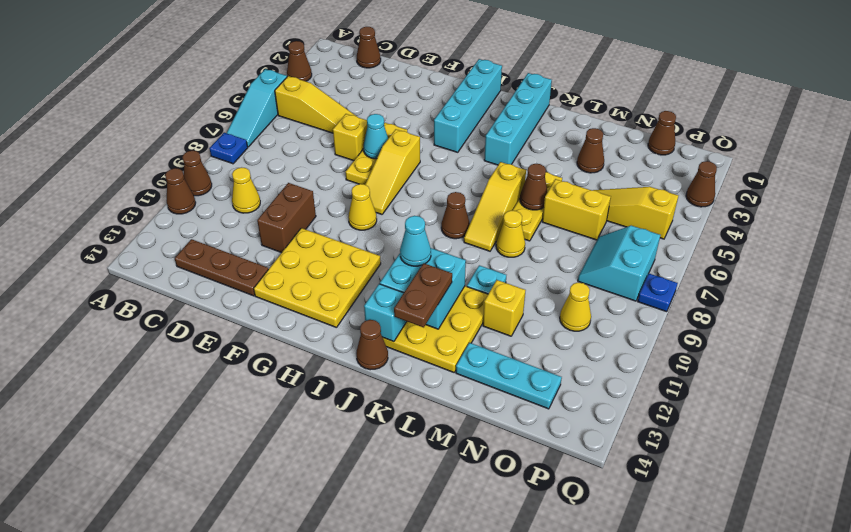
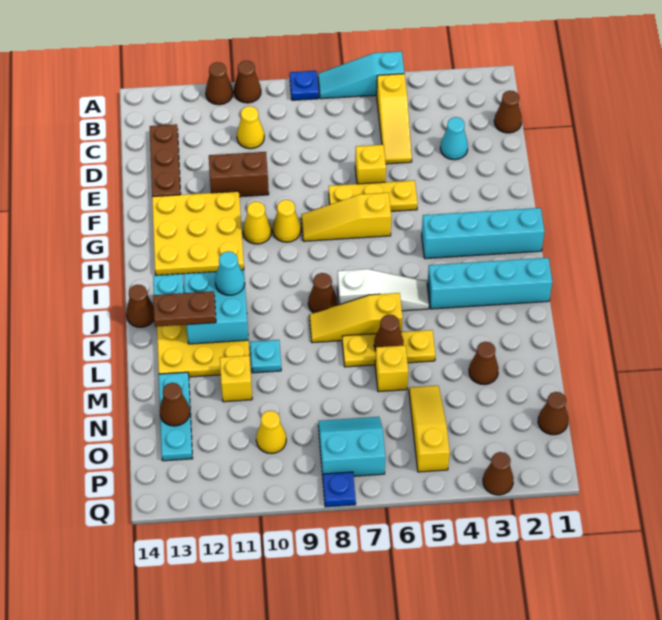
brown cone A3 level 1 -> brown cone N13 level 2
cyan cone F6 level 2 -> cyan cone D3 level 1
none -> white slope J5:J7 level 1 top 7
yellow cone L8 level 1 -> yellow cone G10 level 1
yellow brick M6:N6 level 1 -> yellow brick M6 level 1

